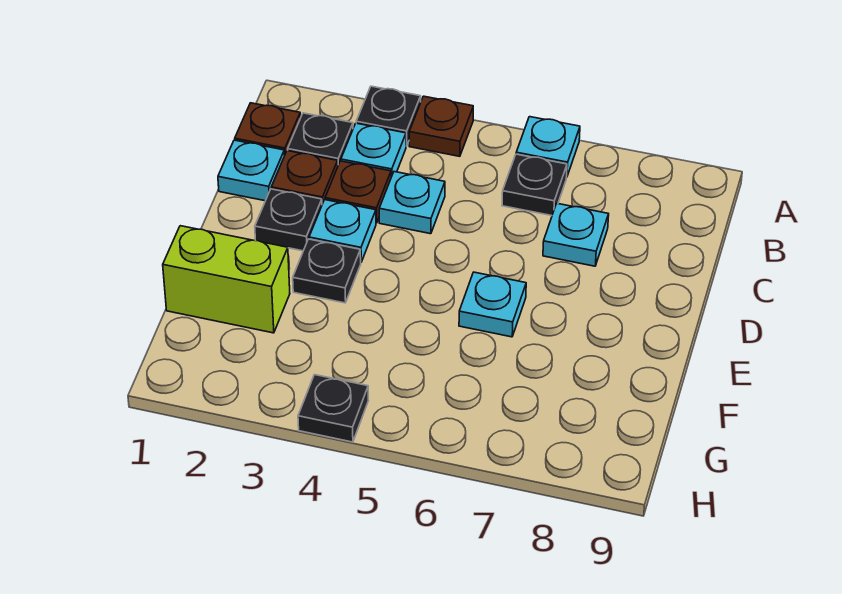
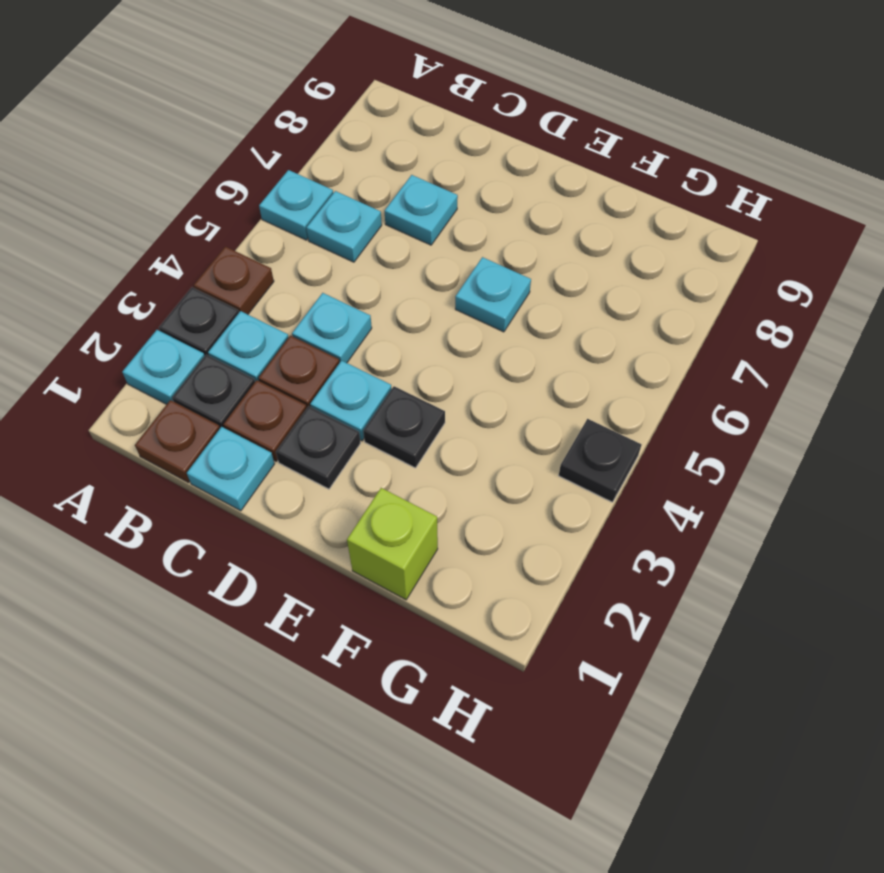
none -> cyan plate A2 level 1
black plate B6 level 1 -> cyan plate B6 level 1
lime brick F1:F2 level 1 -> lime brick F1 level 1

